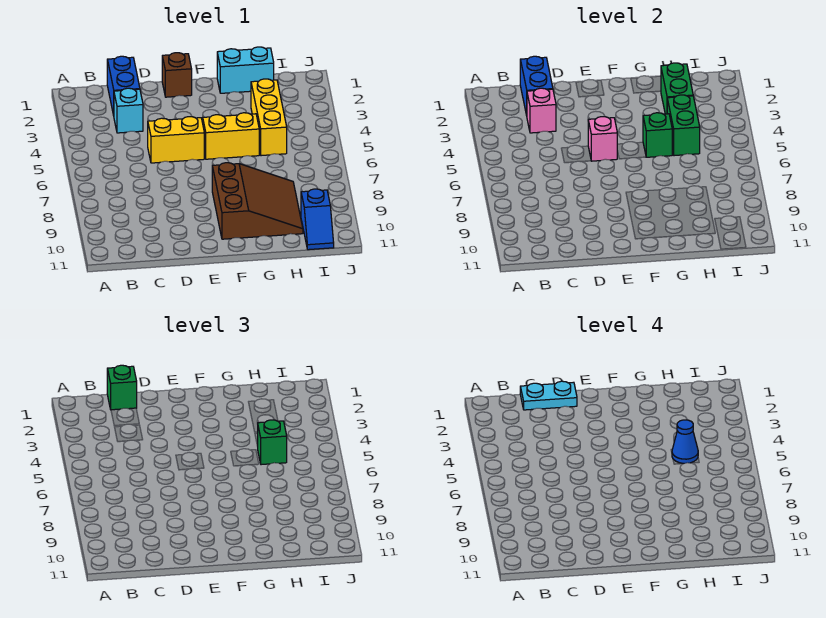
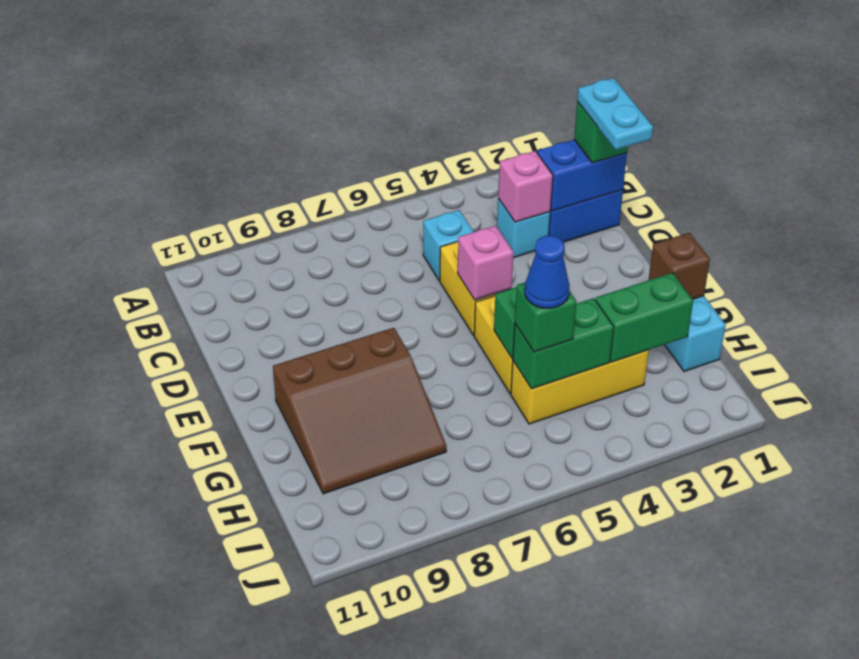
none -> cyan brick C5 level 1
brown brick E1 level 1 -> brown brick G1 level 2
blue slope I10:I11 level 1 top 10 -> none

